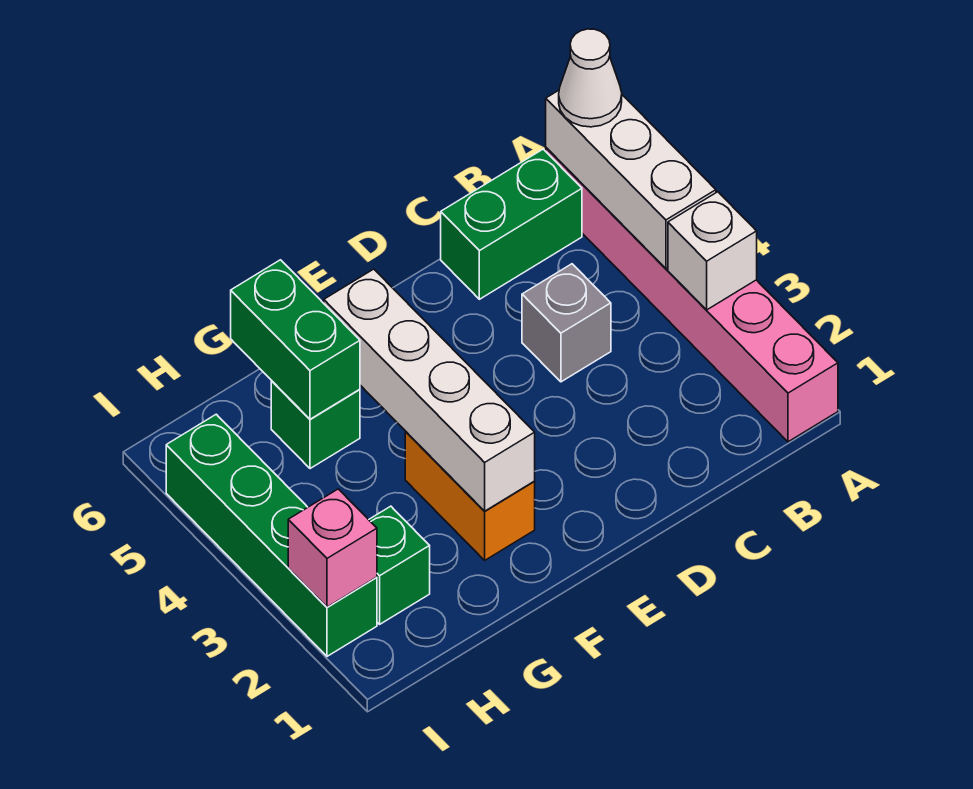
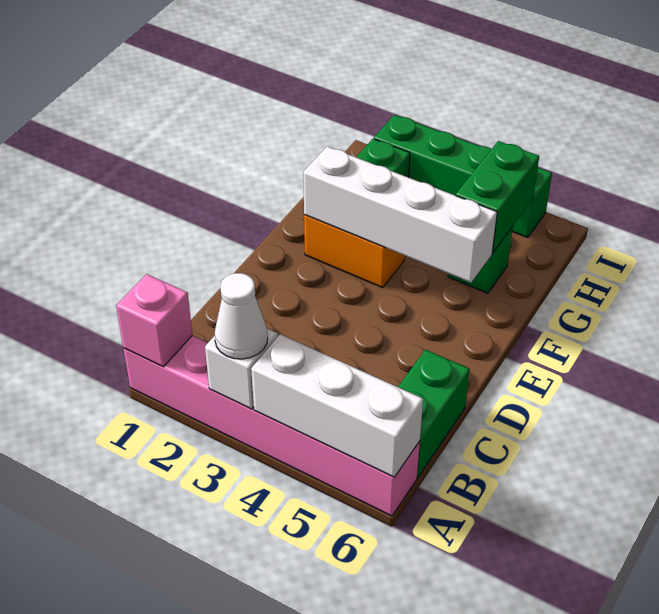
white cone A6 level 3 -> white cone A3 level 3
grey brick C4 level 1 -> none
green brick G5:G6 level 2 -> green brick G5:H5 level 2
pink brick I2 level 2 -> pink brick A1 level 2

